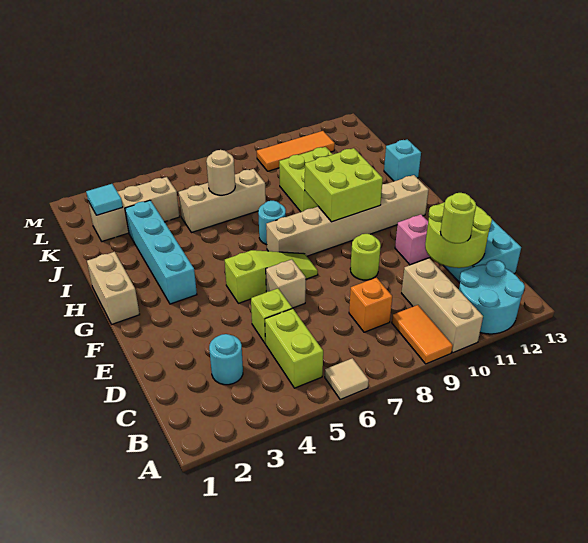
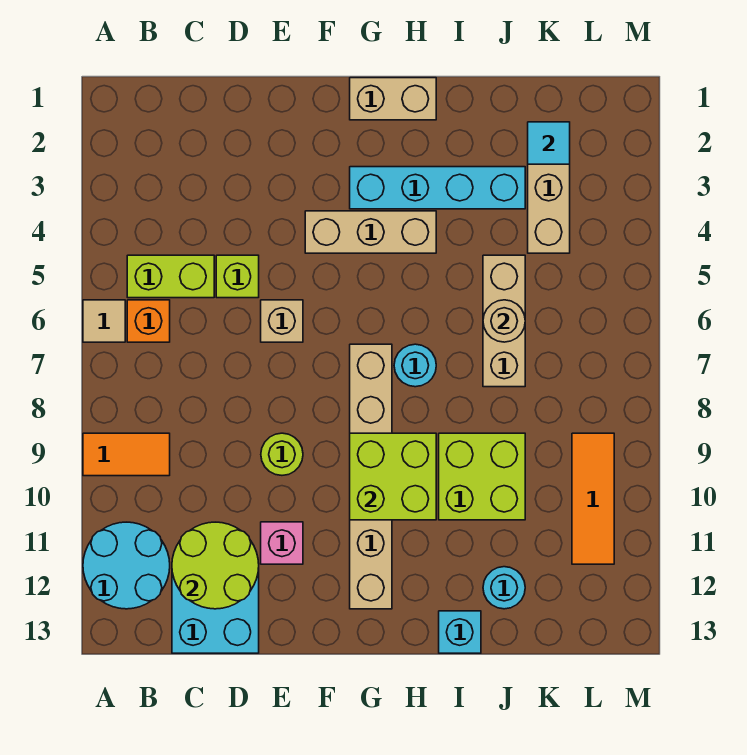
tan brick A10:C10 level 1 -> tan brick F4:H4 level 1
cyan round brick C3 level 1 -> cyan round brick J12 level 1
orange brick C8 level 1 -> orange brick B6 level 1
lime round brick C11 level 3 -> none
lime slope F5:F7 level 1 top 5 -> none

